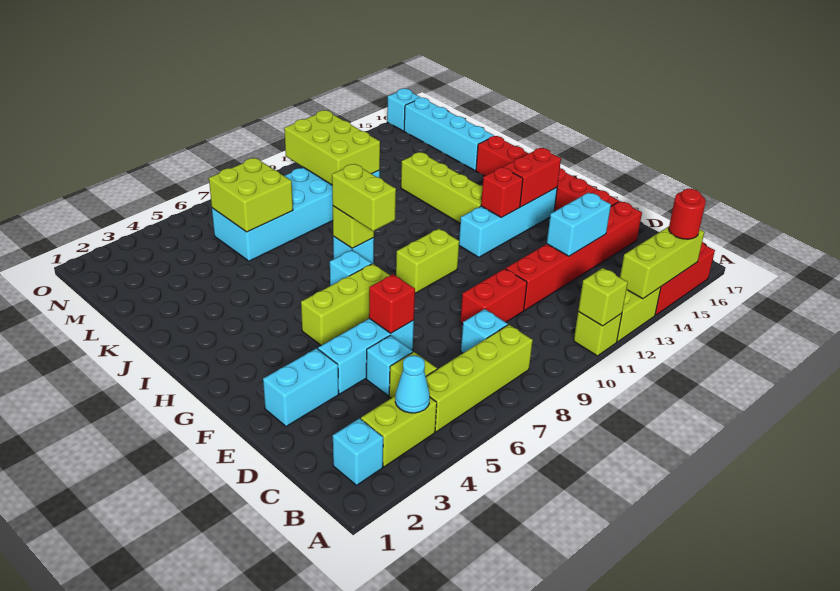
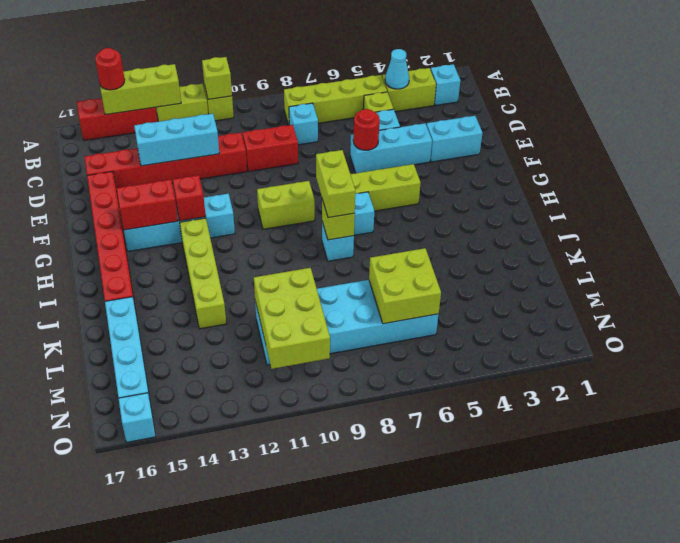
cyan brick D13:D14 level 2 -> cyan brick D12:D14 level 2
red brick E6 level 2 -> red round brick E6 level 2

